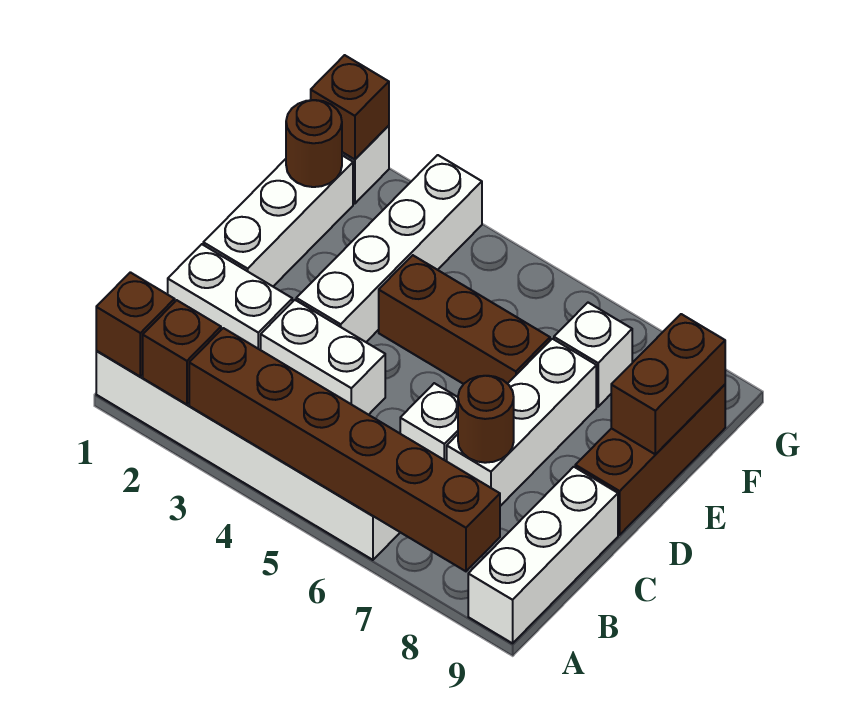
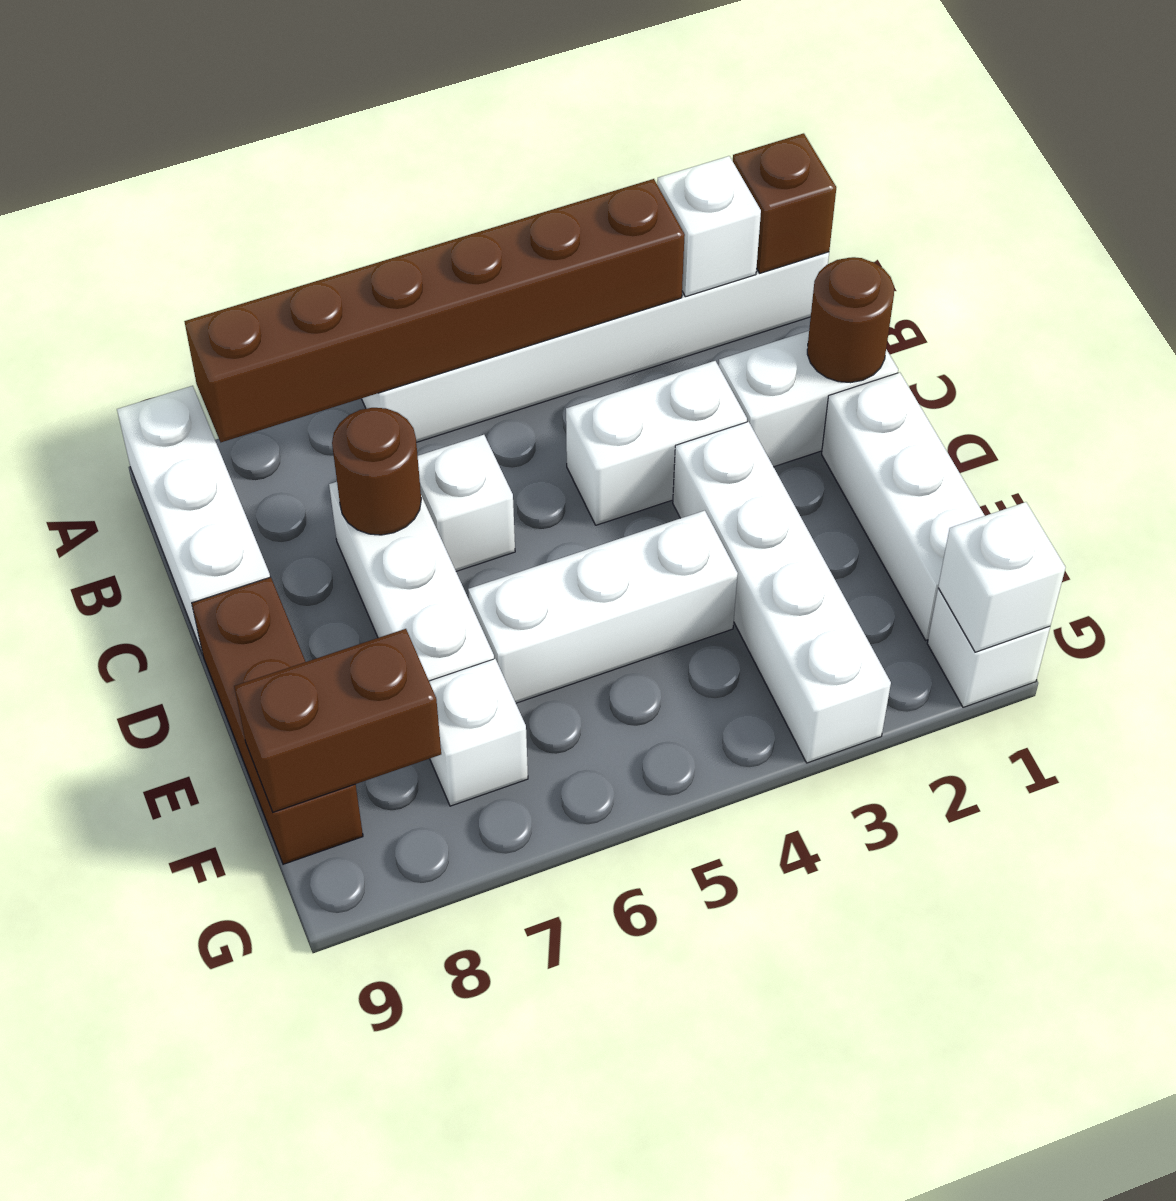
brown brick A2 level 2 -> white brick A2 level 2
brown brick E4:E6 level 1 -> white brick E4:E6 level 1
brown brick E9:F9 level 2 -> brown brick F8:F9 level 2
brown round brick F1 level 2 -> brown round brick C1 level 2
brown brick G1 level 2 -> white brick G1 level 2

